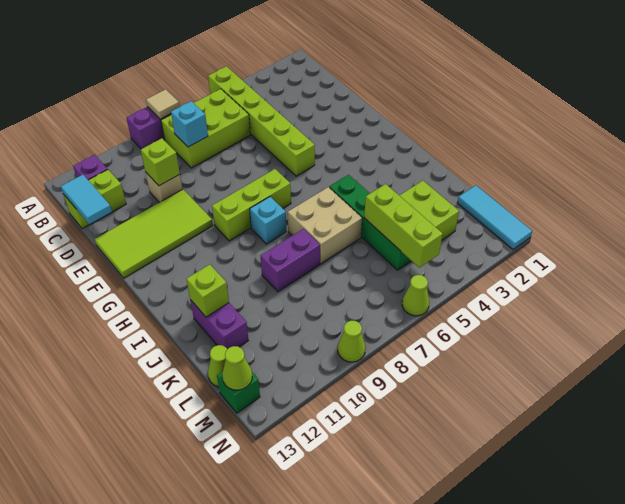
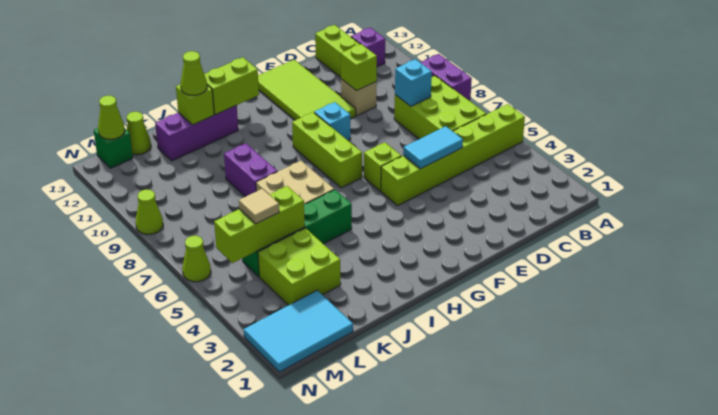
tan tile A8 level 2 -> tan tile L5 level 3
cyan tile C13:D13 level 2 -> cyan tile D5:E5 level 2
none -> lime brick F6 level 1
cyan brick H8 level 1 -> cyan brick F9 level 1
none -> lime brick H12:I12 level 2
purple brick J12:K12 level 1 -> purple brick I12:K12 level 1
none -> lime cone J12 level 3
cyan tile L1:N1 level 1 -> cyan tile L1:N2 level 1

